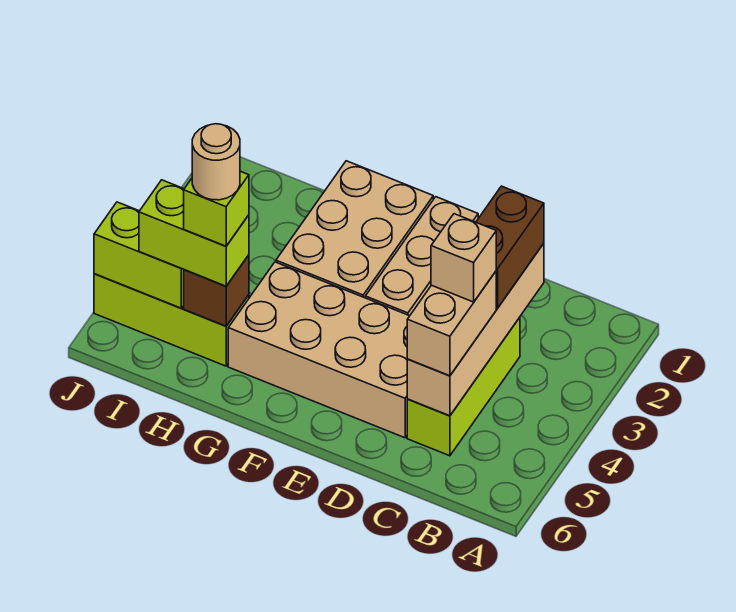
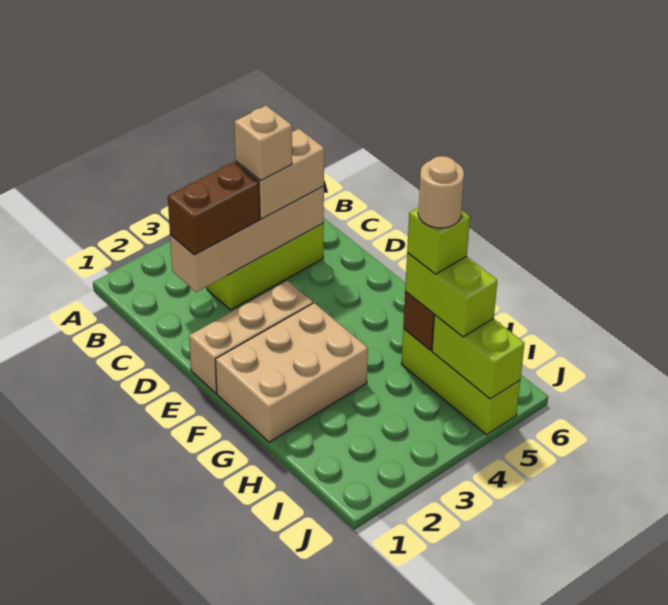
tan brick D4:G5 level 1 -> none

